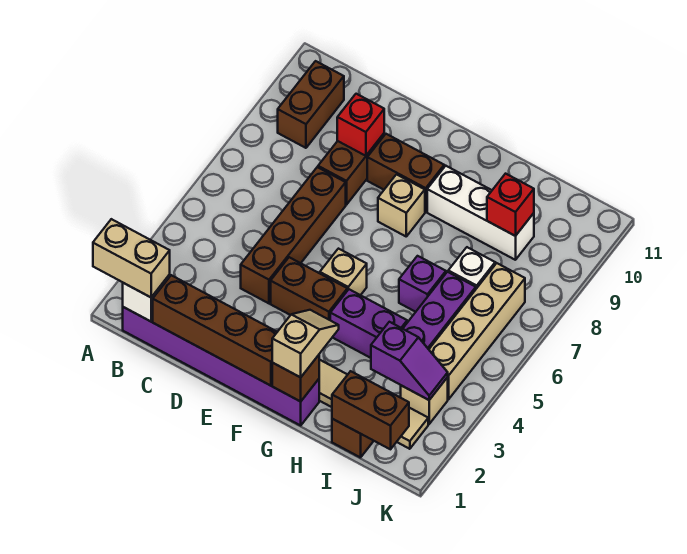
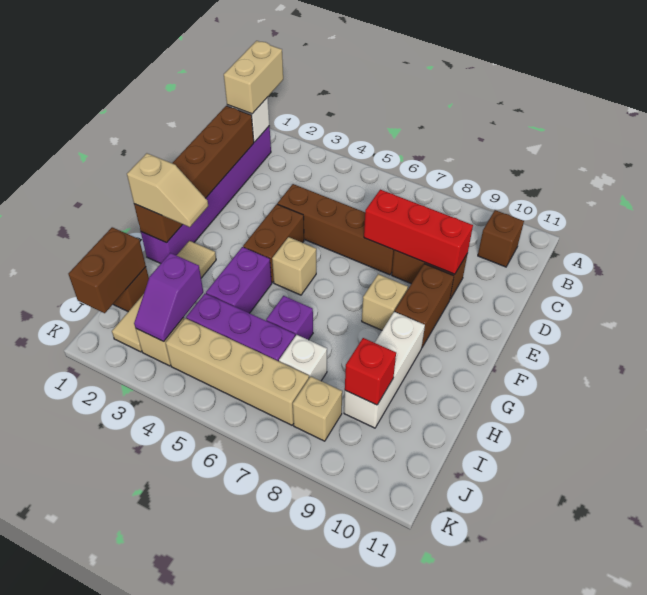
brown brick B9:B10 level 1 -> brown brick B10 level 1
red brick D9 level 2 -> red brick D7:D9 level 2
none -> tan brick J8 level 1

